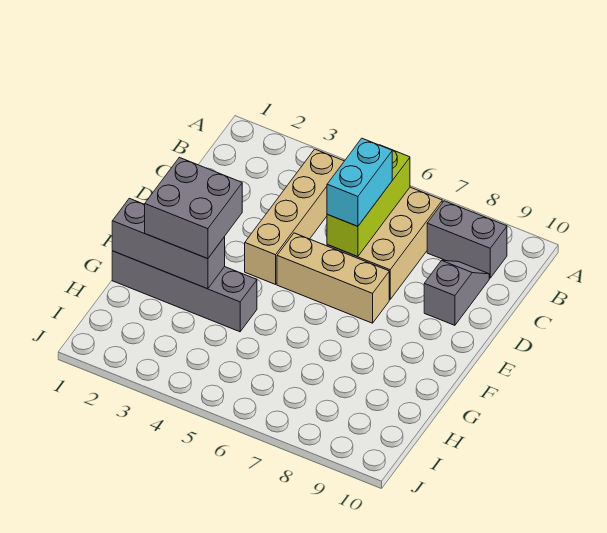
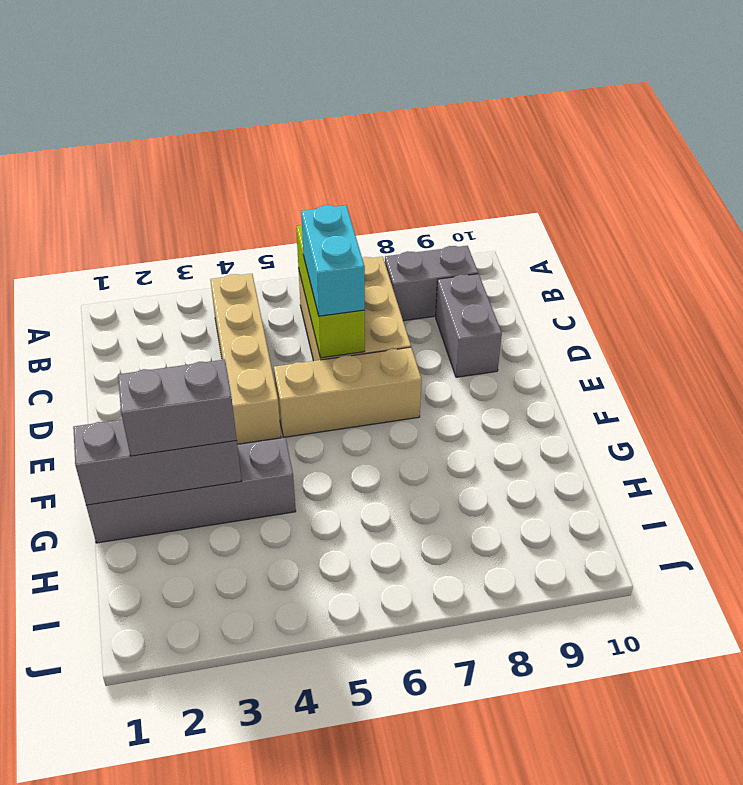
grey slope C9:D9 level 1 top D -> grey brick C9:D9 level 1
grey brick F2:G3 level 3 -> grey brick G2:G3 level 3

